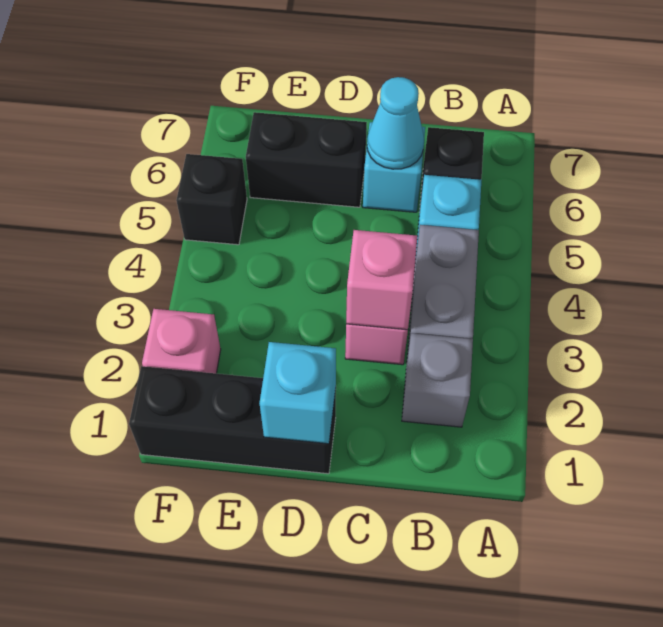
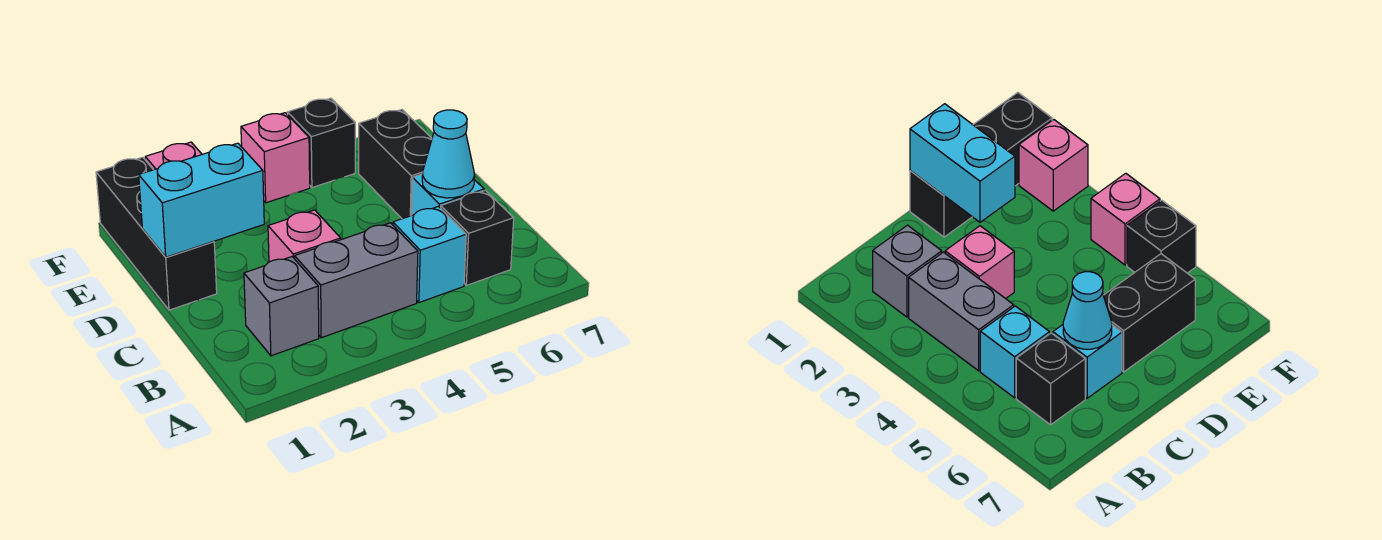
pink brick C3 level 2 -> pink brick F4 level 1
cyan brick D1 level 2 -> cyan brick D1:D2 level 2

